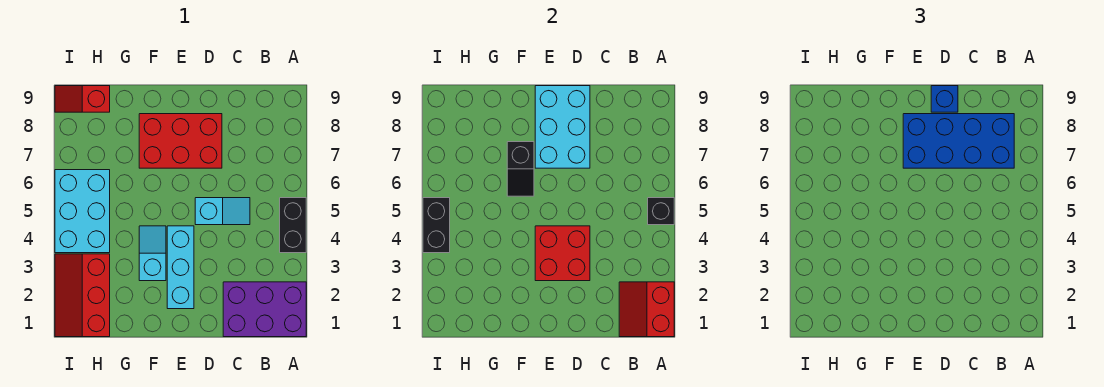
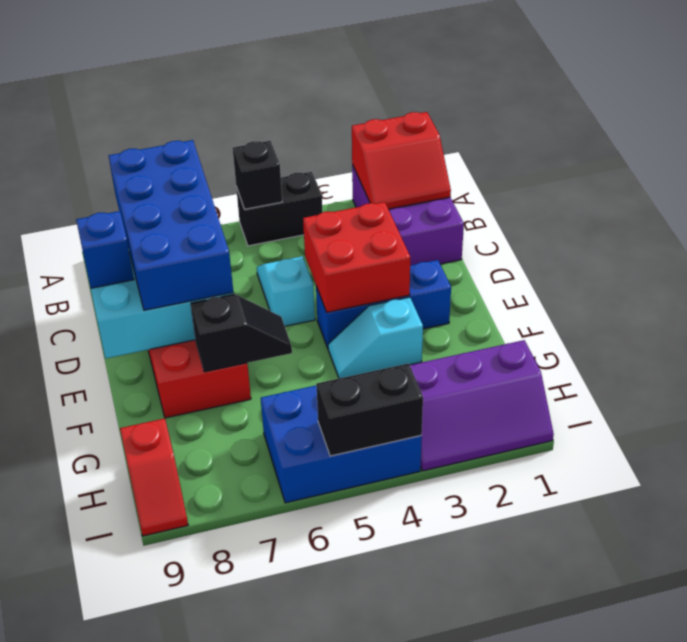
cyan brick E2:E4 level 1 -> blue brick E2:E4 level 1
red slope H1:I3 level 1 top H -> purple slope H1:I3 level 1 top H
cyan brick H4:I6 level 1 -> blue brick H4:I6 level 1

